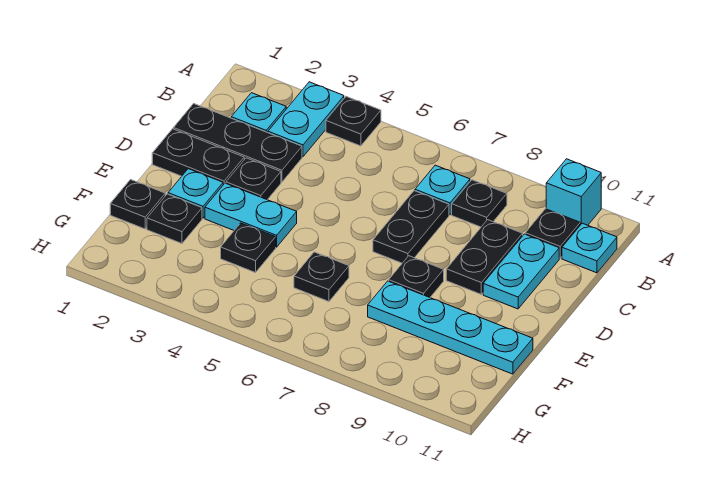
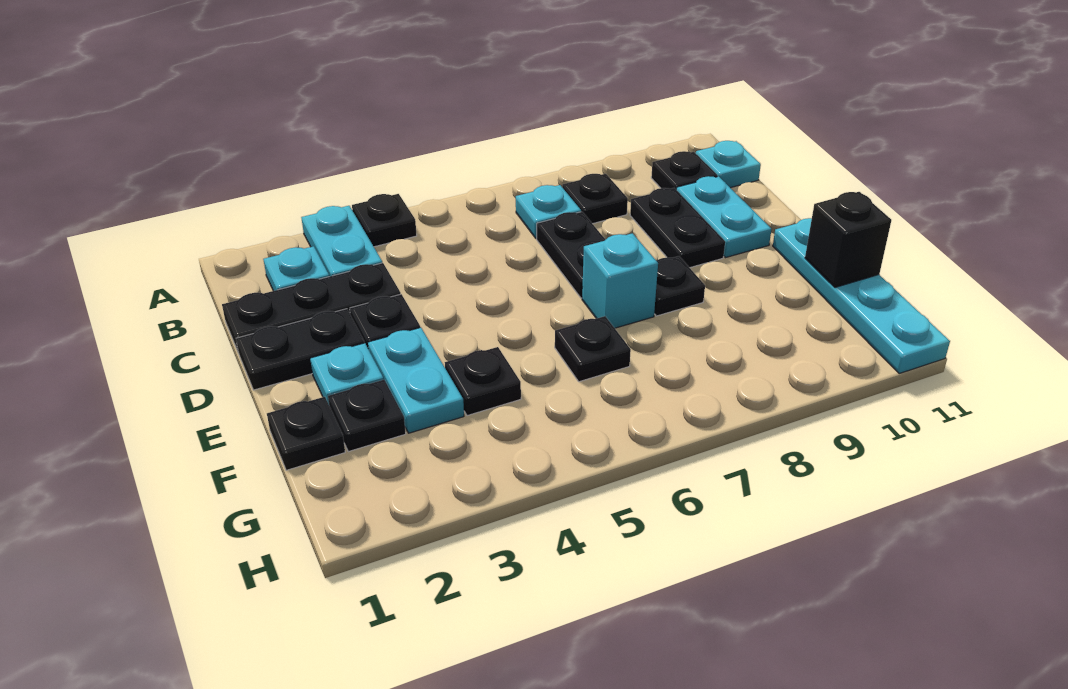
cyan brick A10 level 1 -> cyan brick E7 level 1
cyan plate E3:E4 level 1 -> cyan plate E3:F3 level 1
cyan plate F8:F11 level 1 -> cyan plate E11:H11 level 1
none -> black brick F11 level 2

